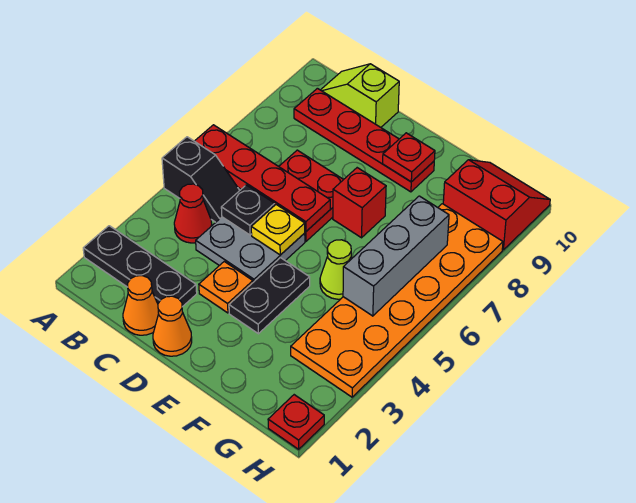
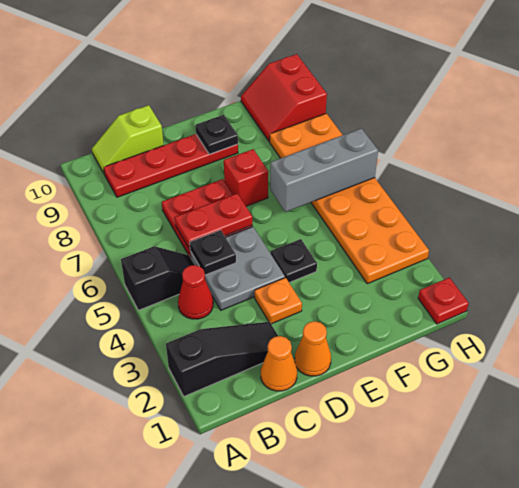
black plate A2:C2 level 1 -> black slope A2:C2 level 1 top A
red plate A6:D6 level 2 -> red plate C6:D6 level 2
yellow plate D5 level 2 -> none
black plate E3:E4 level 1 -> black plate E4 level 1
red plate E9 level 2 -> black plate E9 level 2
lime cone F5 level 1 -> none
grey brick G5:G7 level 2 -> grey brick F6:H6 level 2
red slope G9:H10 level 1 top 9 -> red slope G9:H10 level 1 top H

